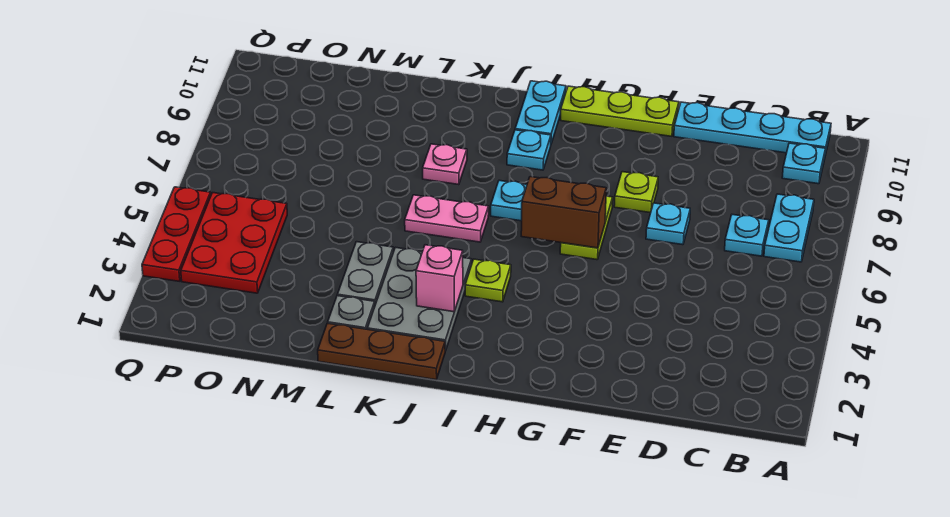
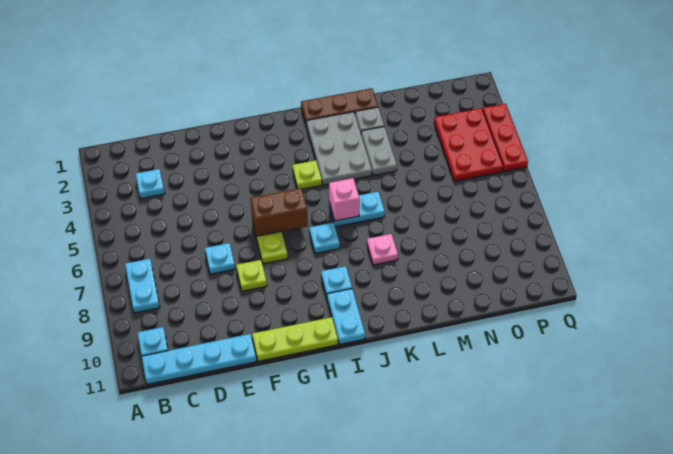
cyan plate C7 level 1 -> cyan plate C3 level 1
pink brick J3 level 2 -> pink brick J6 level 2
pink plate J6:K6 level 1 -> cyan plate J6:K6 level 1

